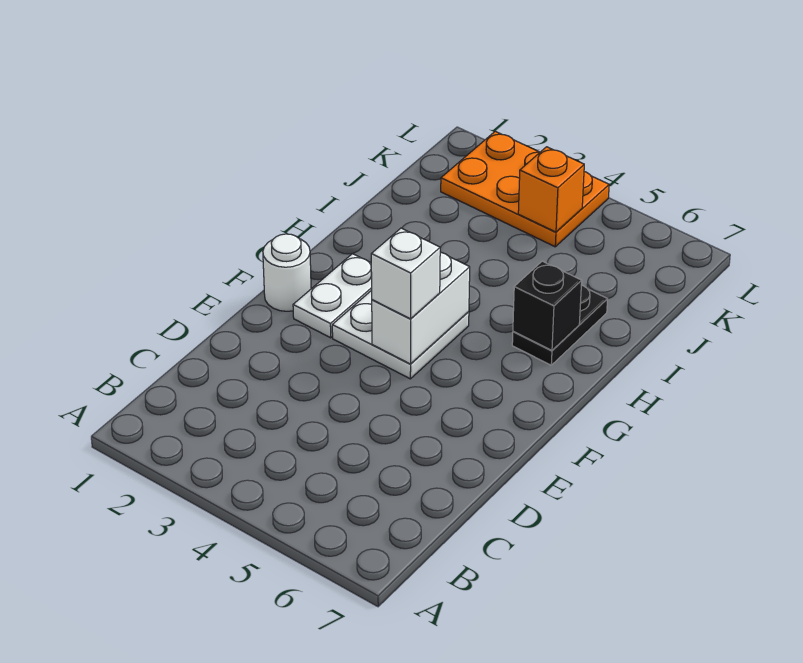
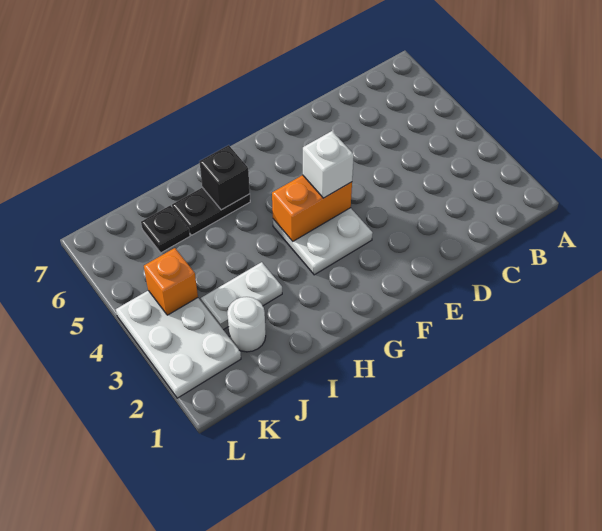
white round brick F1 level 1 -> white round brick J2 level 1
white plate F2:G2 level 1 -> white plate I3:J3 level 1
white brick F4:G4 level 2 -> orange brick F4:G4 level 2
none -> black plate J6 level 1
orange plate K2:L4 level 1 -> white plate K2:L4 level 1

